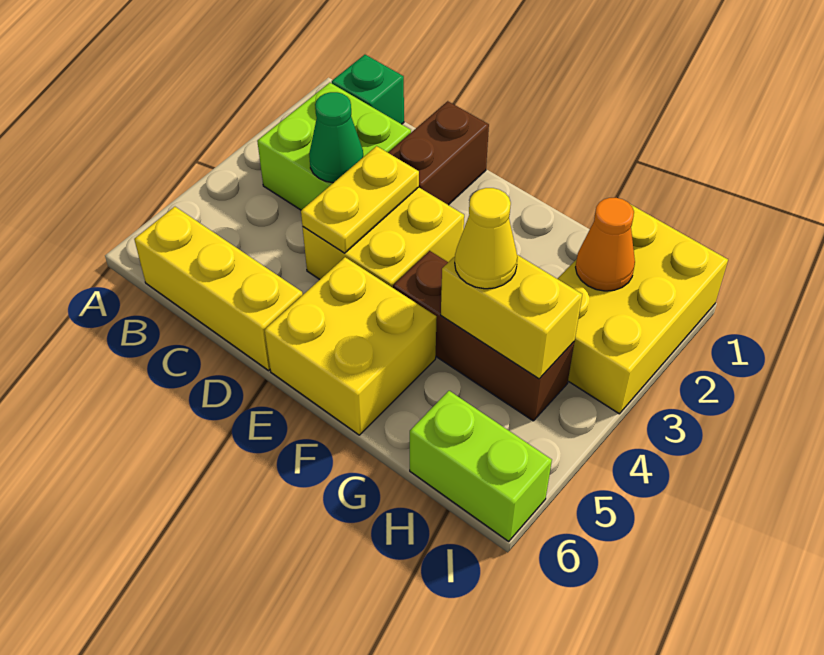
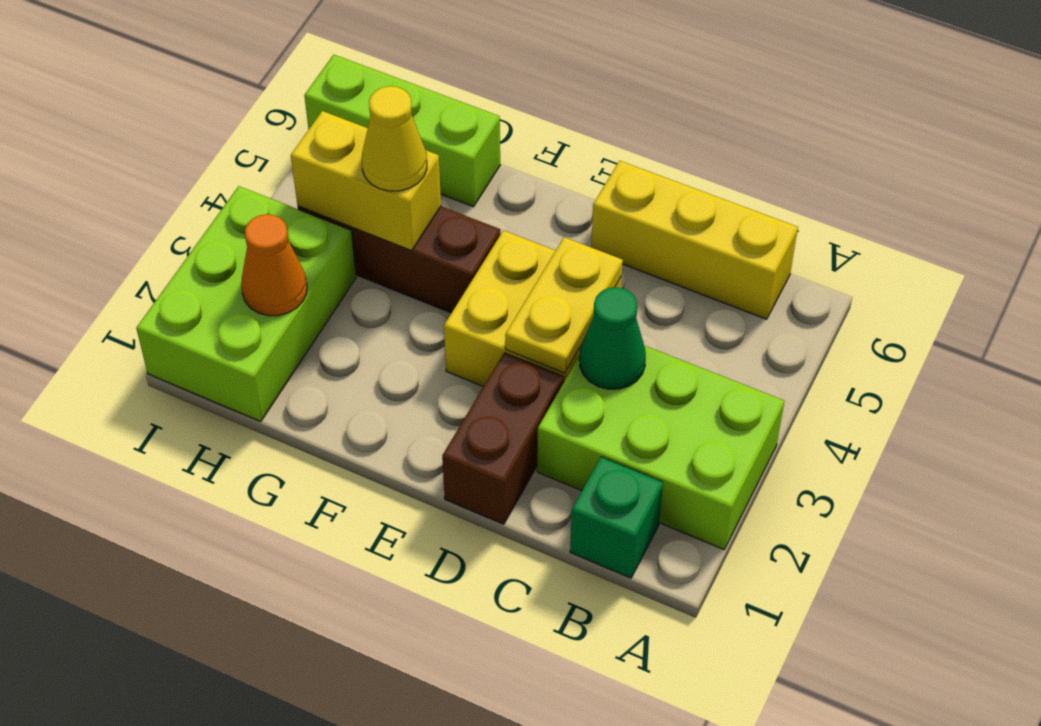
lime brick B2:C3 level 1 -> lime brick A2:C3 level 1
yellow brick E5:F6 level 1 -> none
yellow brick H1:I3 level 1 -> lime brick H1:I3 level 1
lime brick H6:I6 level 1 -> lime brick G6:I6 level 1

